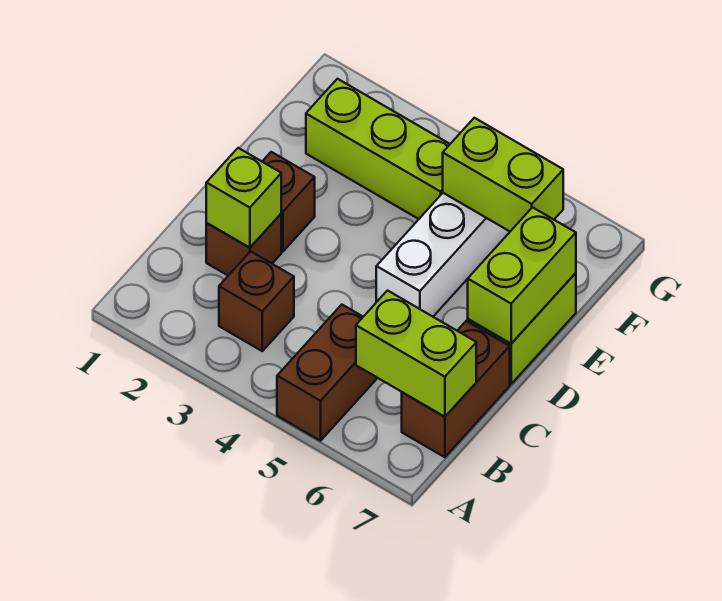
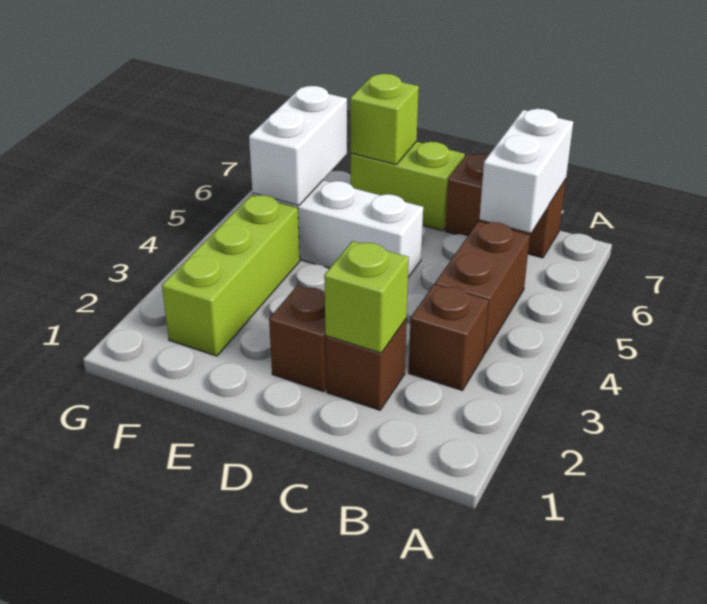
brown brick A5:B5 level 1 -> brown brick B4:B5 level 1
lime brick B6:B7 level 2 -> white brick B6:B7 level 2
lime brick D7:E7 level 2 -> lime brick E7 level 2
lime brick F5:F6 level 2 -> white brick F5:F6 level 2

